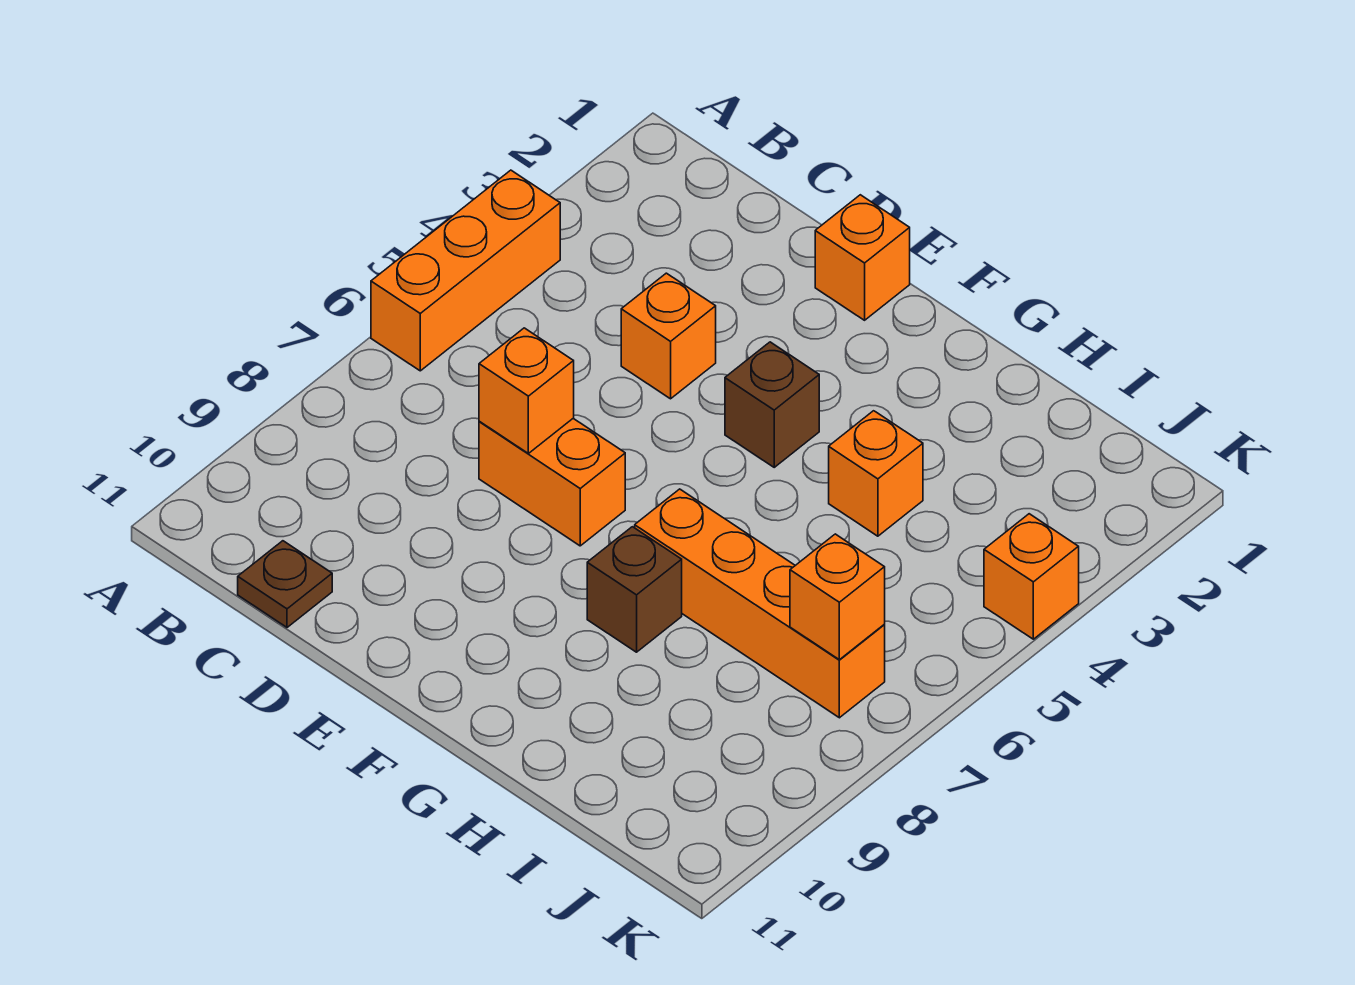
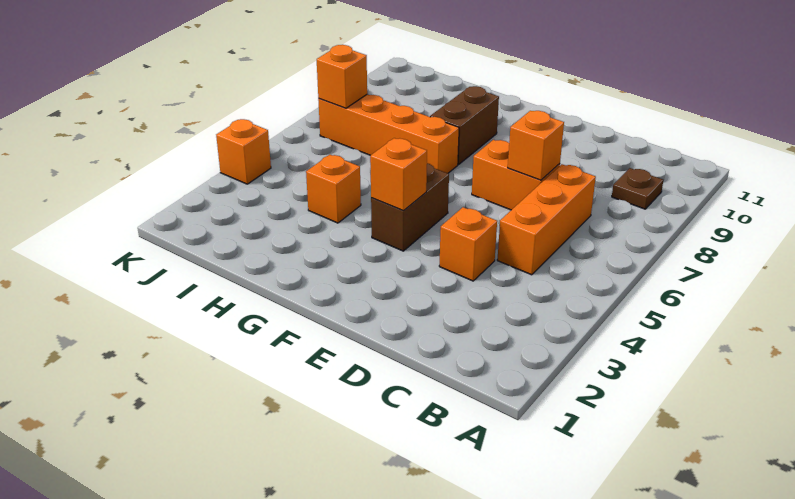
orange brick A4:A6 level 1 -> orange brick C5:C7 level 1
brown plate C11 level 1 -> brown plate B9 level 1
orange brick E1 level 1 -> orange brick F4 level 2
brown brick F4 level 1 -> brown brick F4:F5 level 1
brown brick G8 level 1 -> brown brick G8:G9 level 1

